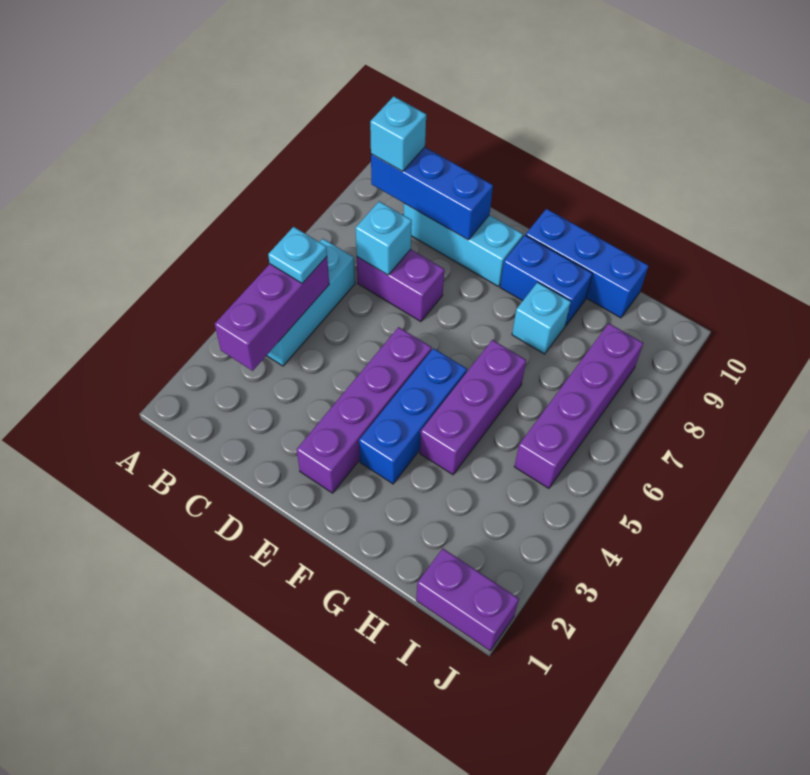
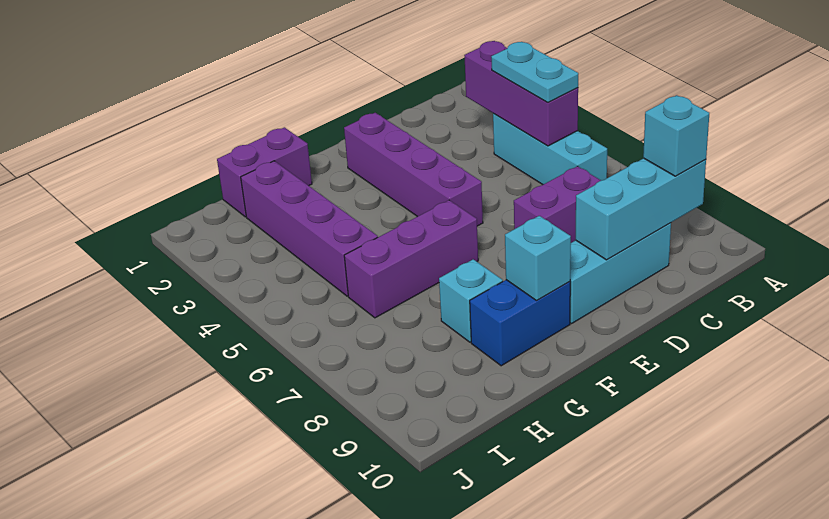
cyan plate B5 level 3 -> cyan plate B4:B5 level 3
blue brick B9:D9 level 2 -> cyan brick B9:D9 level 2
cyan brick C7 level 2 -> cyan brick F9 level 2
blue brick F3:F5 level 1 -> none
blue brick F10:H10 level 1 -> none
purple brick G4:G6 level 1 -> purple brick F6:H6 level 1
purple brick I1:J1 level 1 -> purple brick G1:H1 level 1
purple brick I5:I8 level 1 -> purple brick H2:H5 level 1

